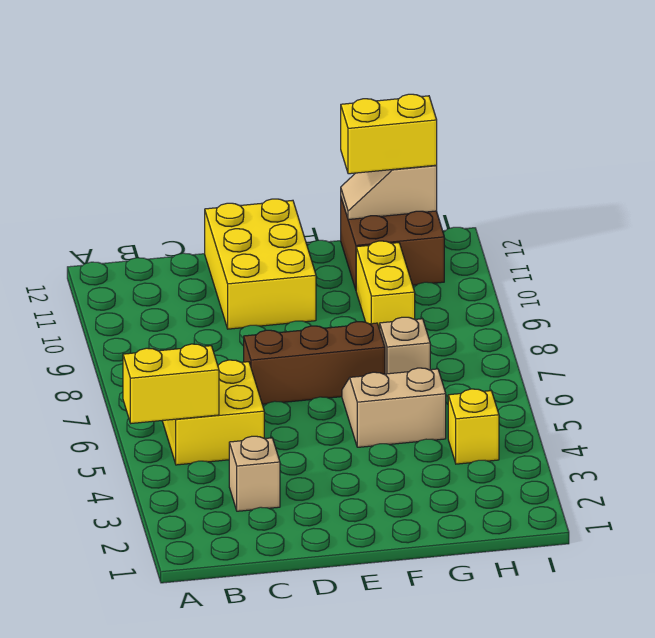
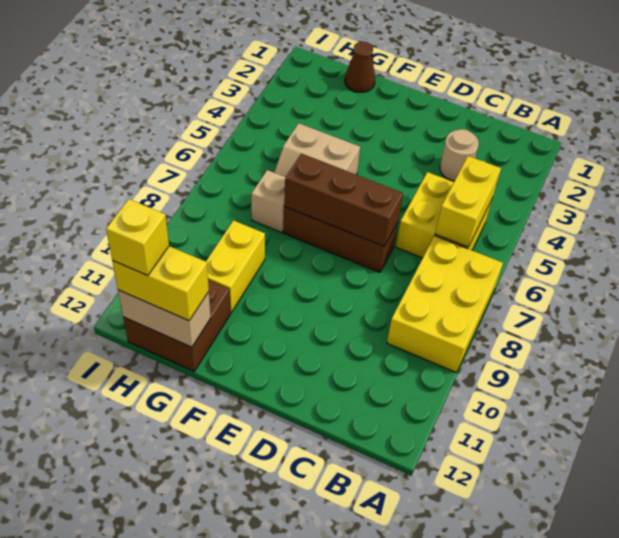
yellow brick A5:B5 level 2 -> yellow brick B5:B6 level 2
tan brick C3 level 1 -> tan round brick C3 level 1
none -> brown brick D7:F7 level 2
yellow brick D10:E12 level 1 -> yellow brick A7:B9 level 1
none -> brown cone G1 level 1
tan slope G12:H12 level 2 top H -> tan brick G12:H12 level 2
yellow brick H4 level 1 -> yellow brick H12 level 4

